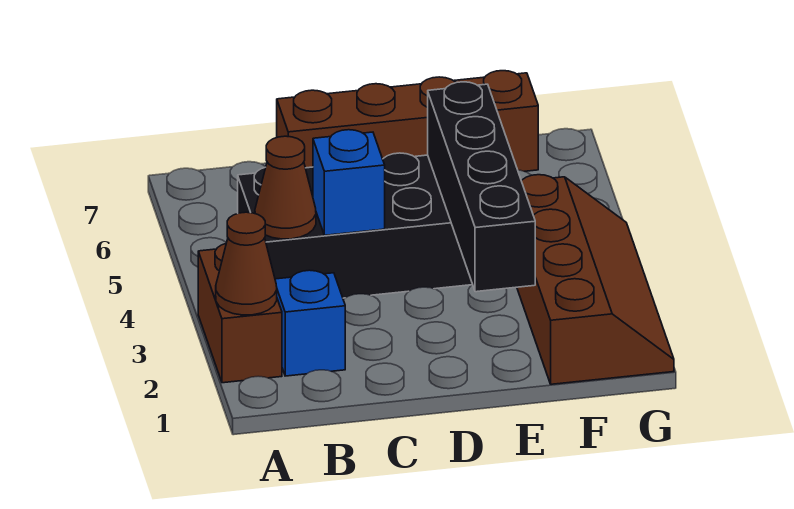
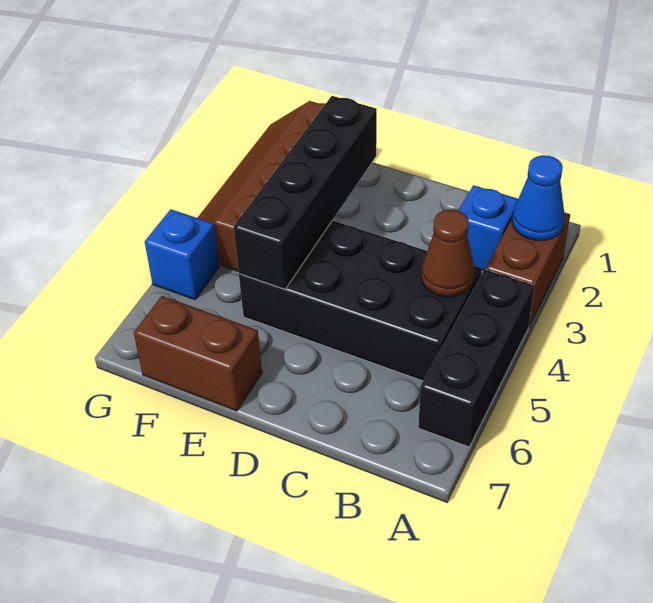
brown cone A2 level 2 -> blue cone A2 level 2
none -> black brick A4:A6 level 1
blue brick C4 level 2 -> blue brick G5 level 1
brown brick C7:F7 level 1 -> brown brick E7:F7 level 1

